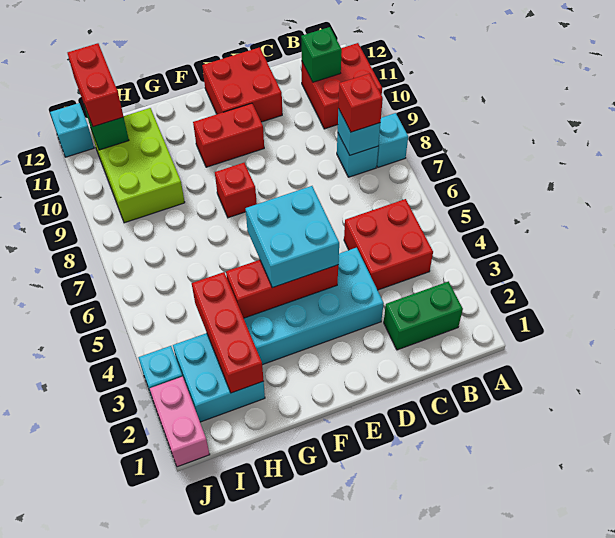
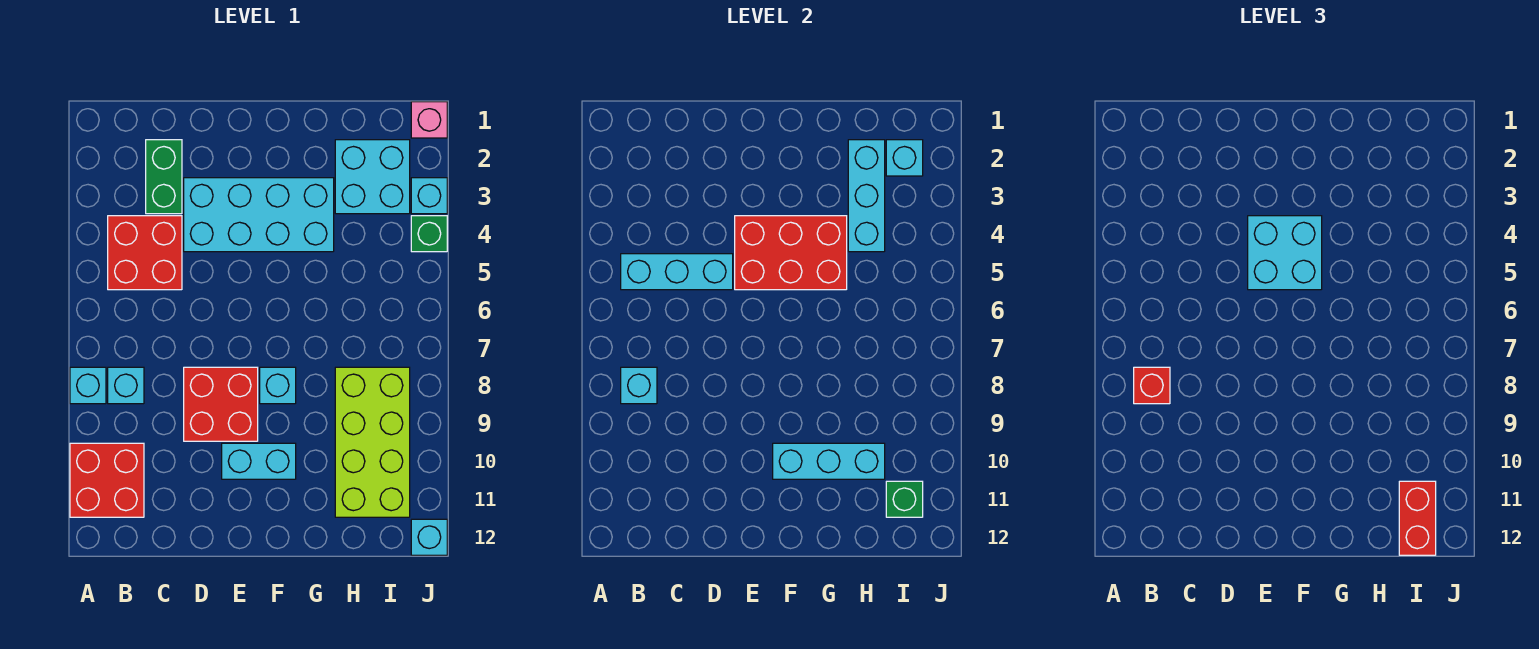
green brick B2:C2 level 1 -> green brick C2:C3 level 1
none -> cyan brick B5:D5 level 2
green brick B11 level 2 -> green brick J4 level 1
red brick D11:E12 level 1 -> red brick D8:E9 level 1
red brick E4:G4 level 2 -> red brick E4:G5 level 2
red brick E10:F10 level 1 -> cyan brick E10:F10 level 1
red brick F8 level 1 -> cyan brick F8 level 1
none -> cyan brick F10:H10 level 2
red brick H2:H4 level 2 -> cyan brick H2:H4 level 2
lime brick H9:I11 level 1 -> lime brick H8:I11 level 1
none -> cyan brick I2 level 2
pink brick J1:J2 level 1 -> pink brick J1 level 1

